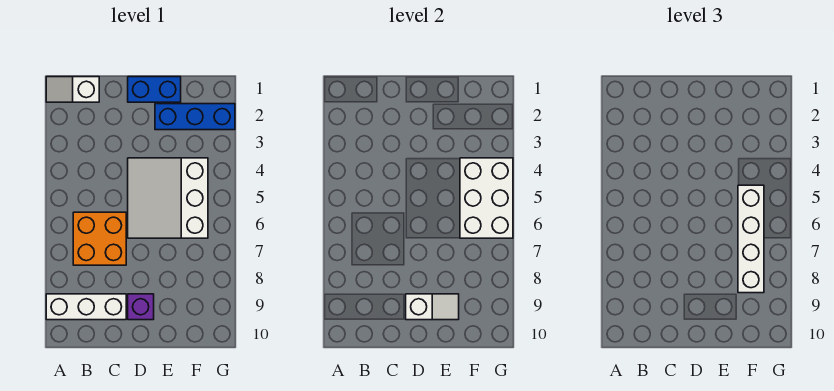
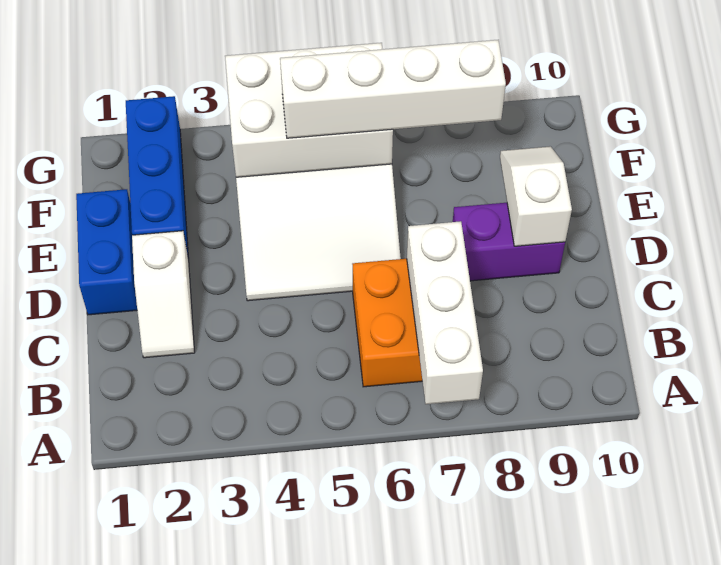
white slope A1:B1 level 1 top B -> white slope C2:D2 level 1 top D
white brick A9:C9 level 1 -> white brick A7:C7 level 2
purple brick D9 level 1 -> purple brick D8:D9 level 1

